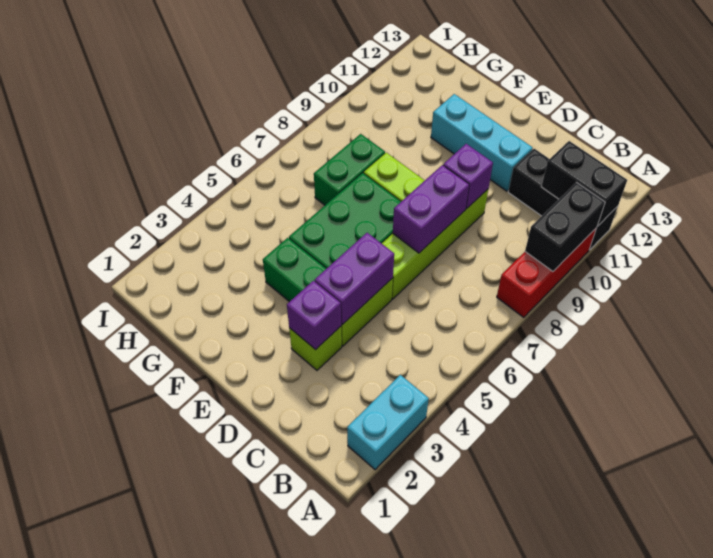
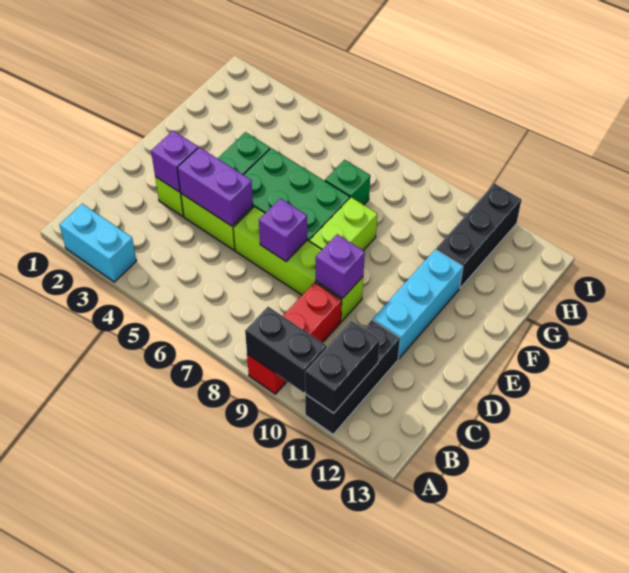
red brick A8:A10 level 1 -> red brick A9:C9 level 1
purple brick D7:D8 level 2 -> purple brick D7 level 2
green brick G7:G8 level 1 -> green brick G7 level 1
none -> black brick G11:I11 level 1

